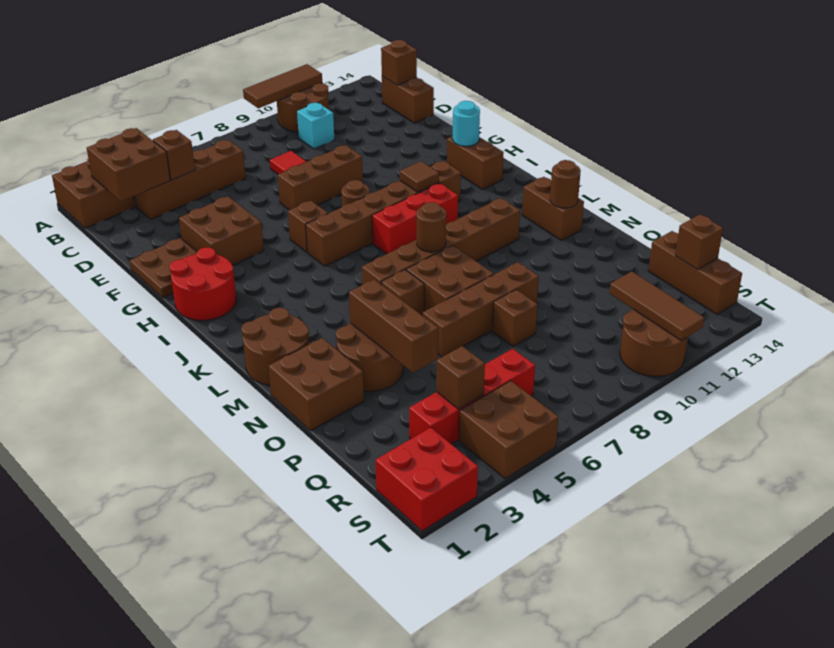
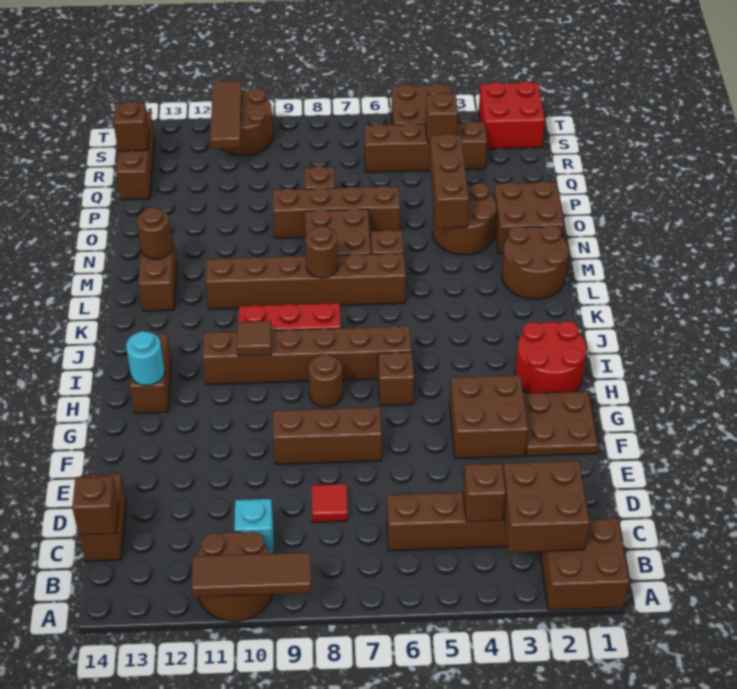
red brick R3:R6 level 1 -> brown brick R3:R6 level 1

